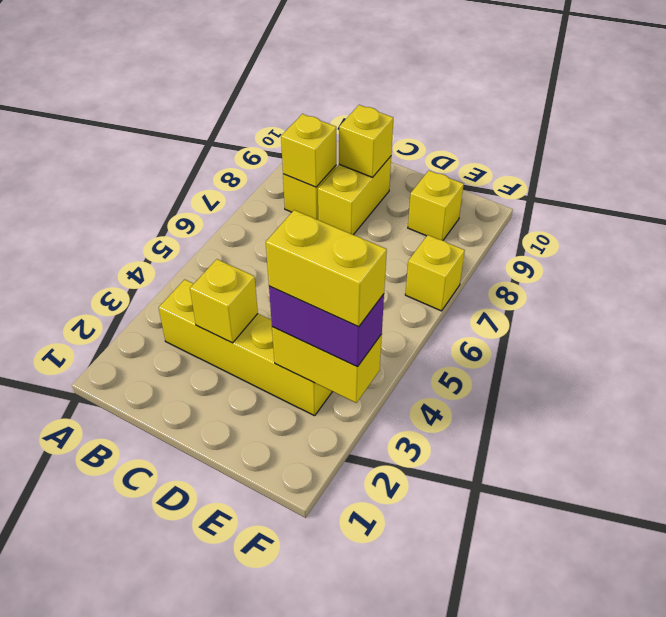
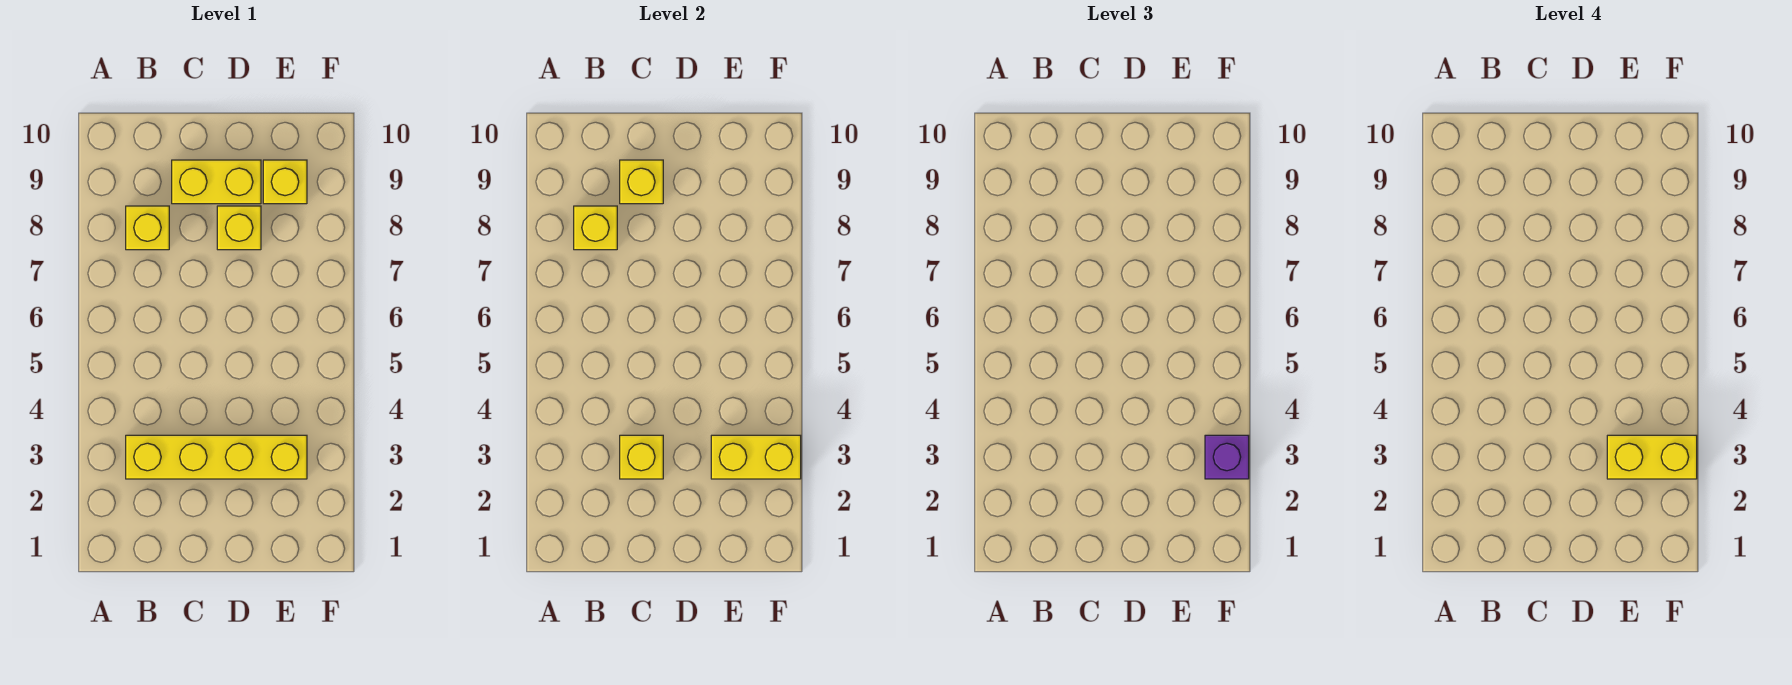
yellow brick C8:C9 level 1 -> yellow brick C9:D9 level 1
purple brick E3:F3 level 3 -> purple brick F3 level 3
yellow brick F7 level 1 -> yellow brick D8 level 1

